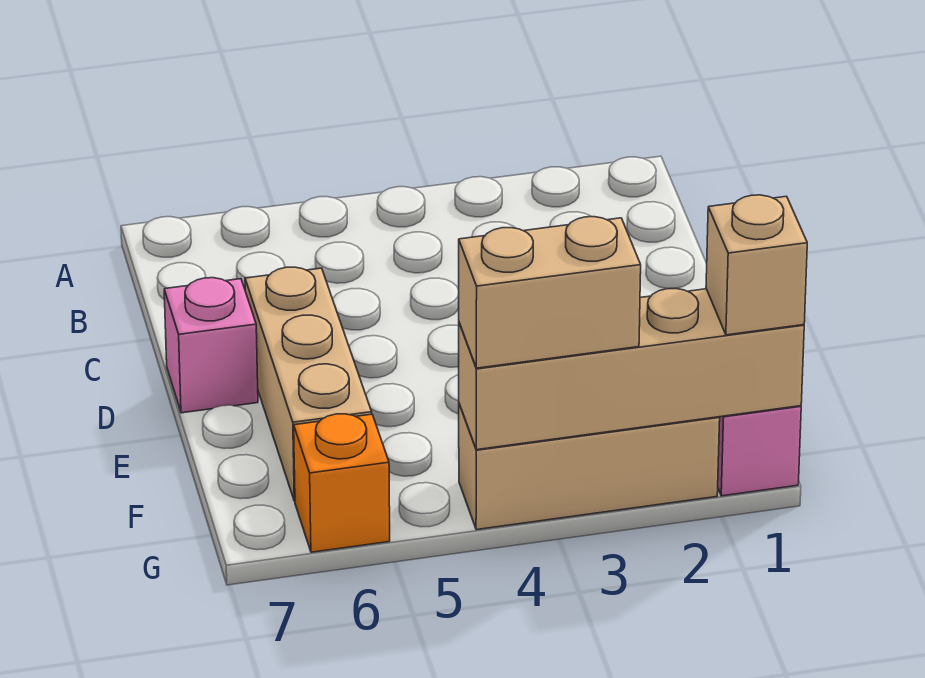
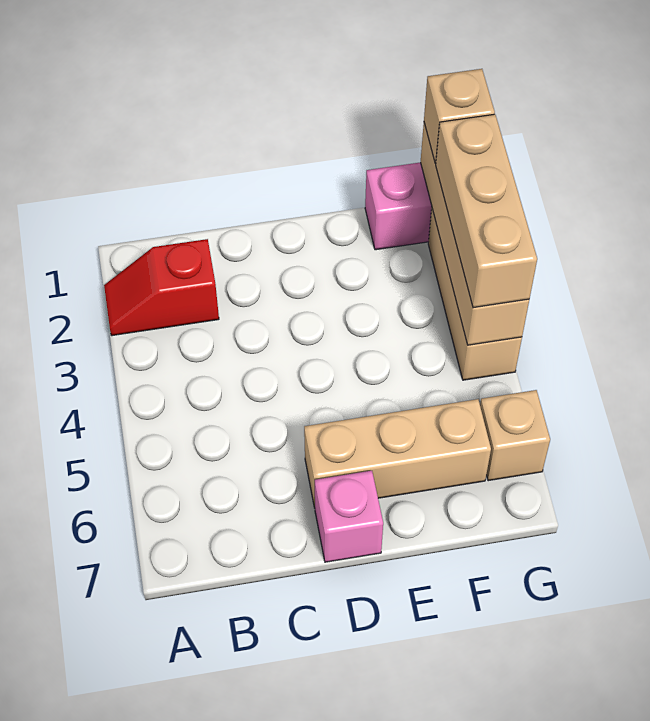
none -> red slope A2:B2 level 1 top B
tan brick G3:G4 level 3 -> tan brick G2:G4 level 3
orange brick G6 level 1 -> tan brick G6 level 1

